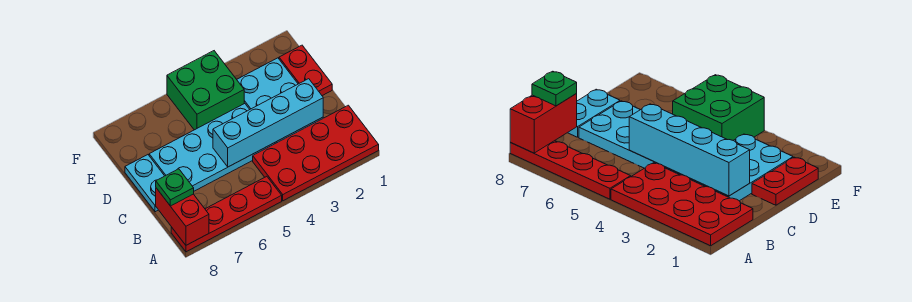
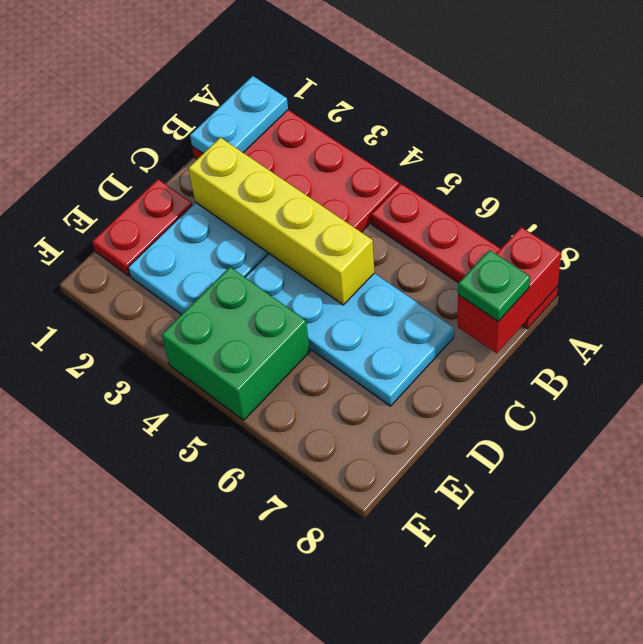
cyan brick C2:C5 level 2 -> yellow brick C2:C5 level 2
cyan plate C8:D8 level 1 -> cyan plate A1:B1 level 2

